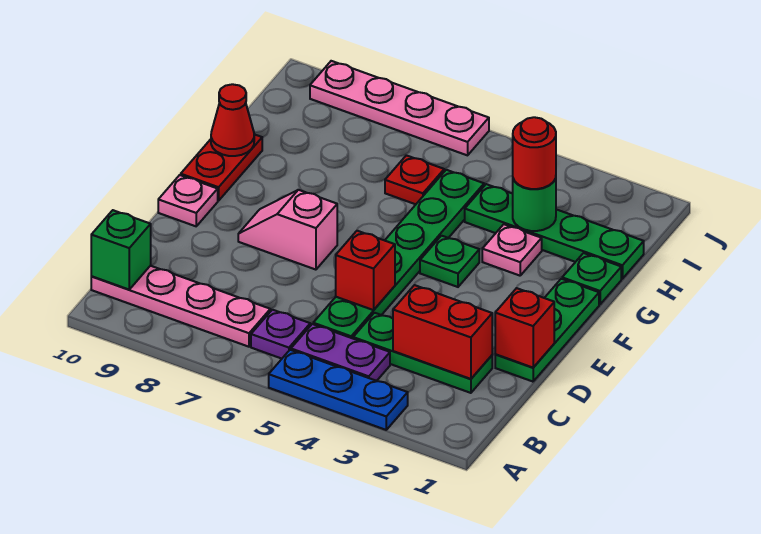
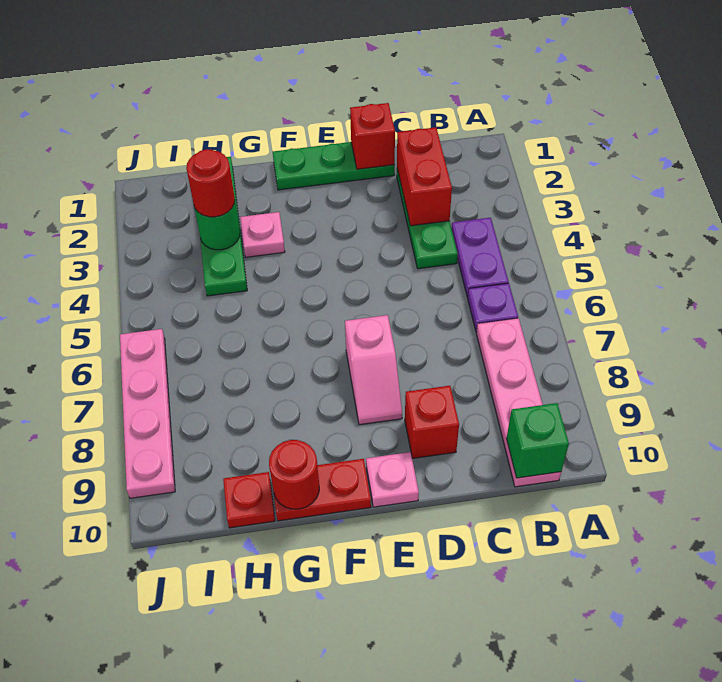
blue plate A3:A5 level 1 -> none
green plate C5:H5 level 1 -> none
red brick D5 level 2 -> red brick D9 level 1
green plate F4 level 1 -> none
green plate G1 level 1 -> none
red cone G10 level 2 -> red round brick G10 level 2
red plate H6 level 1 -> red plate H10 level 1

